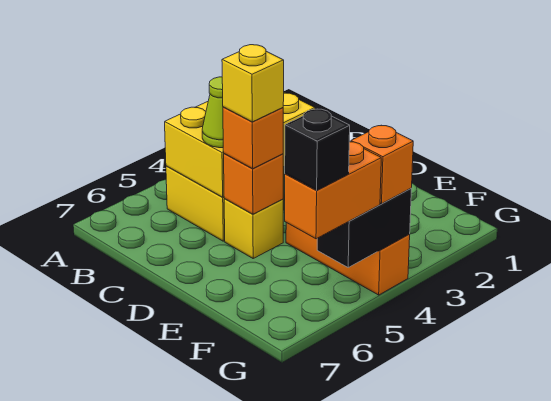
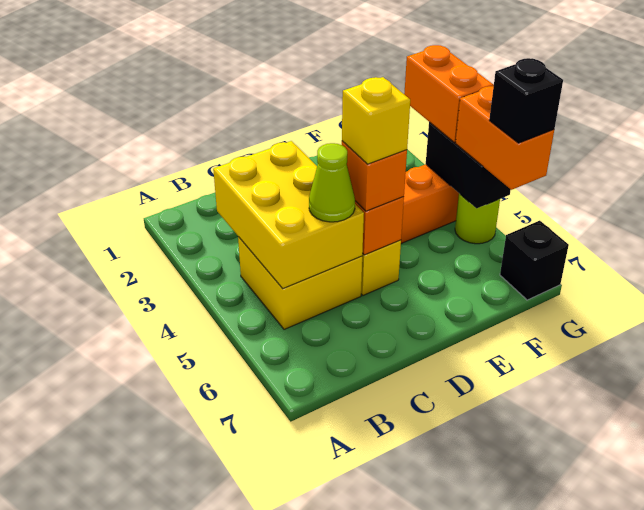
orange brick G4 level 3 -> orange brick G3:G4 level 3
none -> lime round brick G5 level 1
none -> black brick G7 level 1

